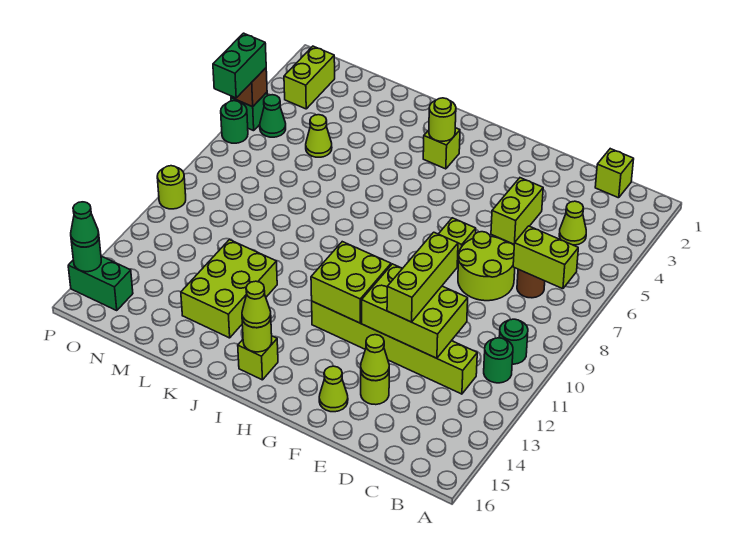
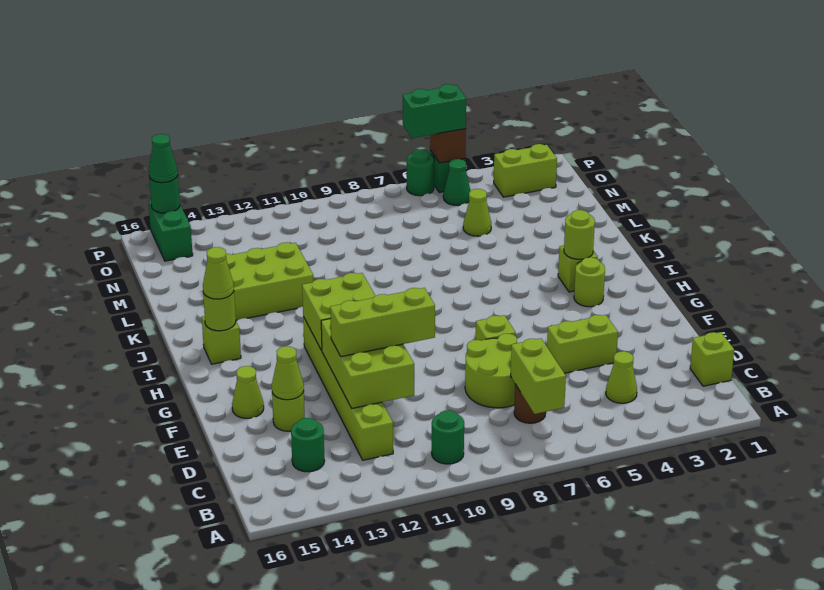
green round brick B11 level 1 -> green round brick C14 level 1
lime round brick P10 level 1 -> lime round brick H3 level 1

